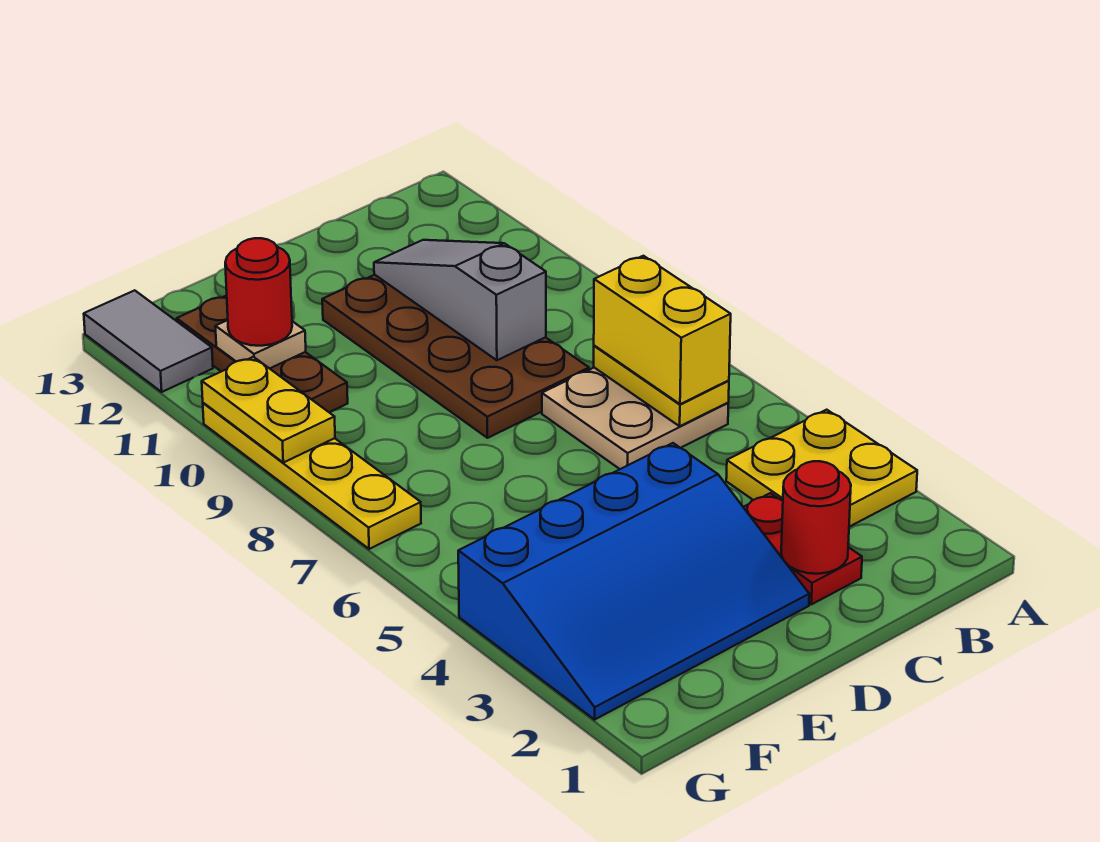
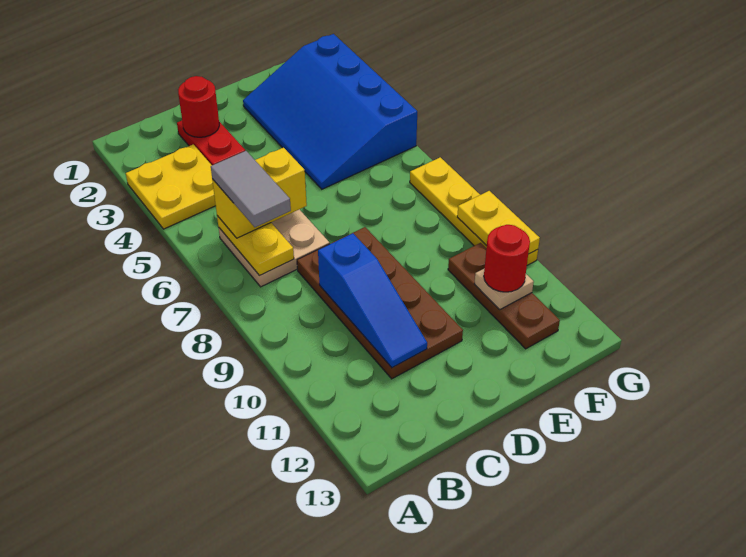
yellow brick B6:B7 level 3 -> yellow brick B6:C6 level 3
grey slope C9:C11 level 2 top 9 -> blue slope C9:C11 level 2 top 9
blue slope D2:G4 level 1 top 4 -> blue slope E2:G5 level 1 top G
grey tile G12:G13 level 1 -> grey tile B6:B7 level 4

